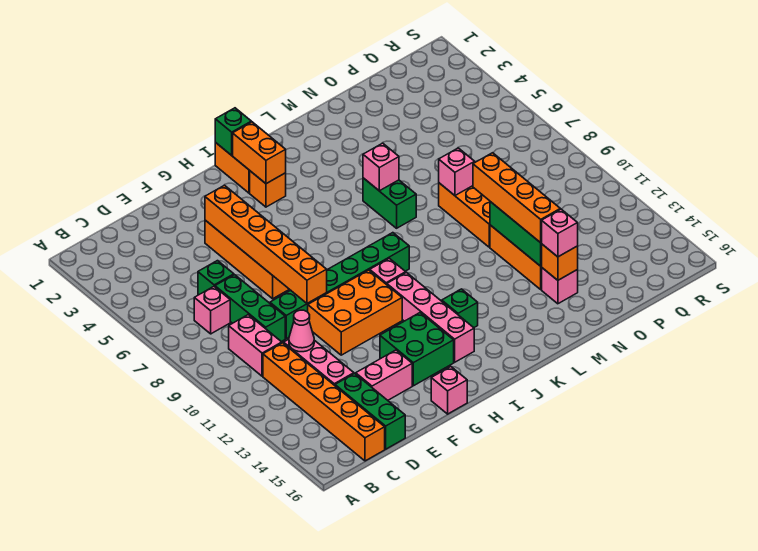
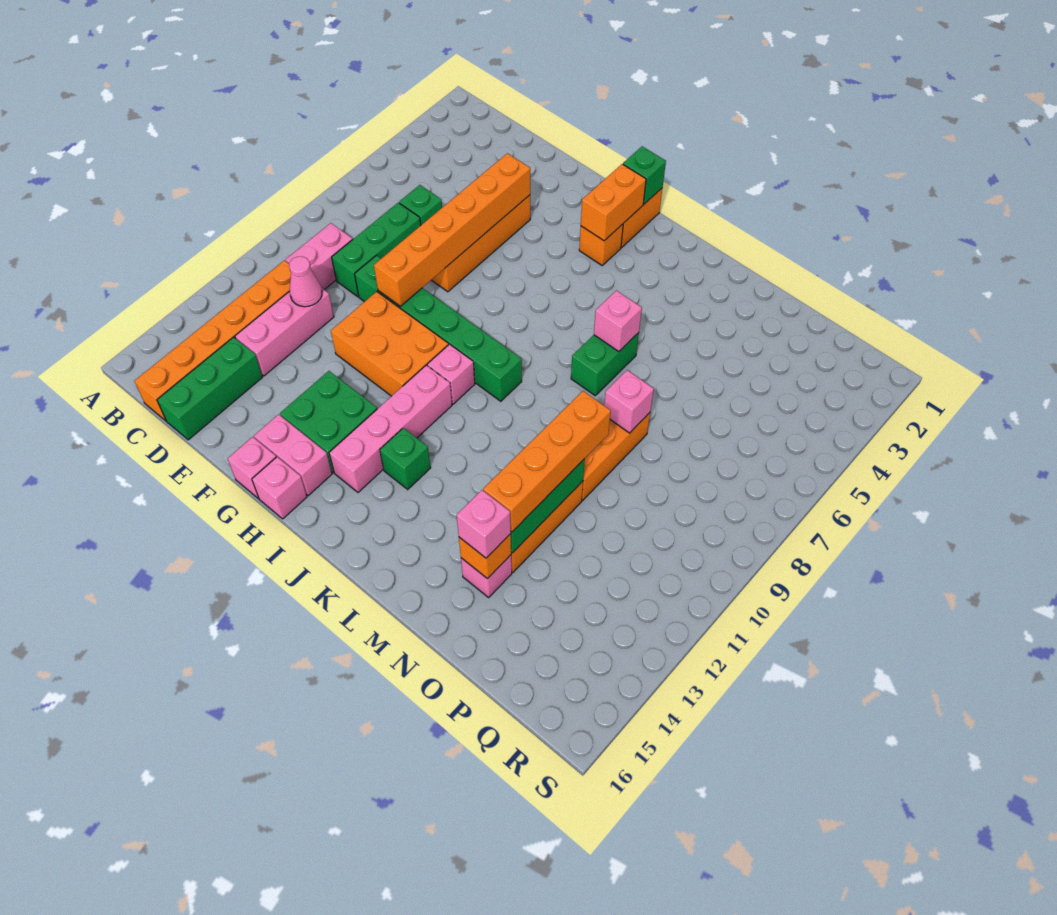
pink brick C7 level 1 -> pink brick H16 level 1
pink brick E14:F14 level 1 -> pink brick G15:H15 level 1

